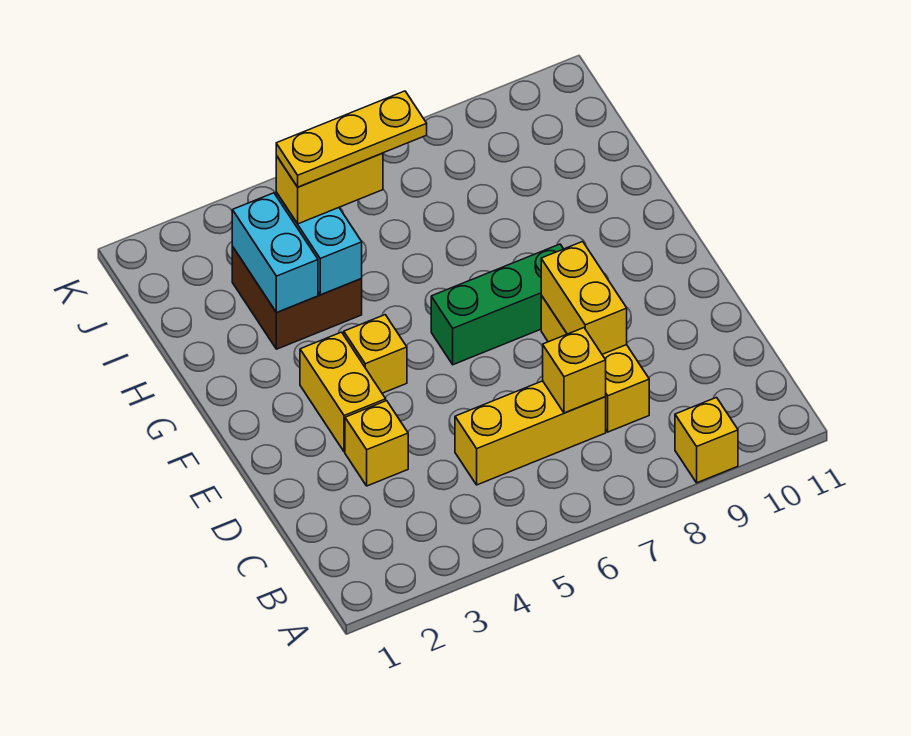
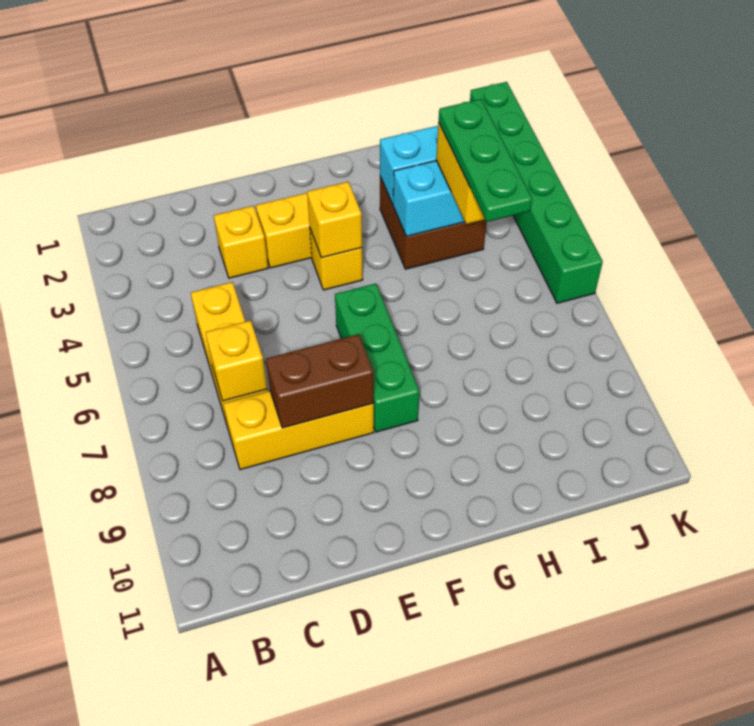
yellow brick A9 level 1 -> yellow brick F4 level 2
yellow brick D8:E8 level 2 -> brown brick D8:E8 level 2
yellow plate I4:I6 level 4 -> green plate I4:I6 level 4
none -> green brick K1:K6 level 1

